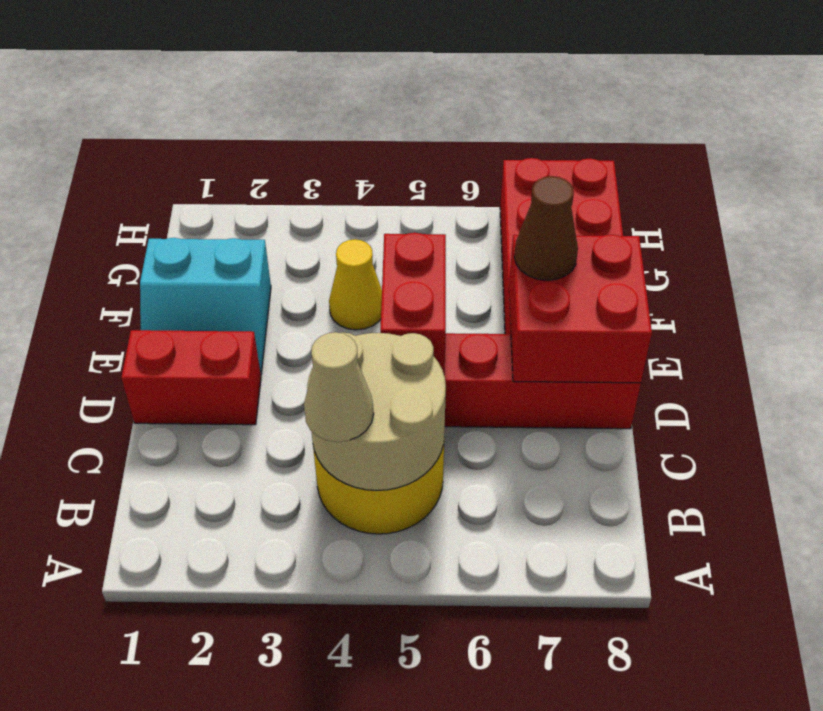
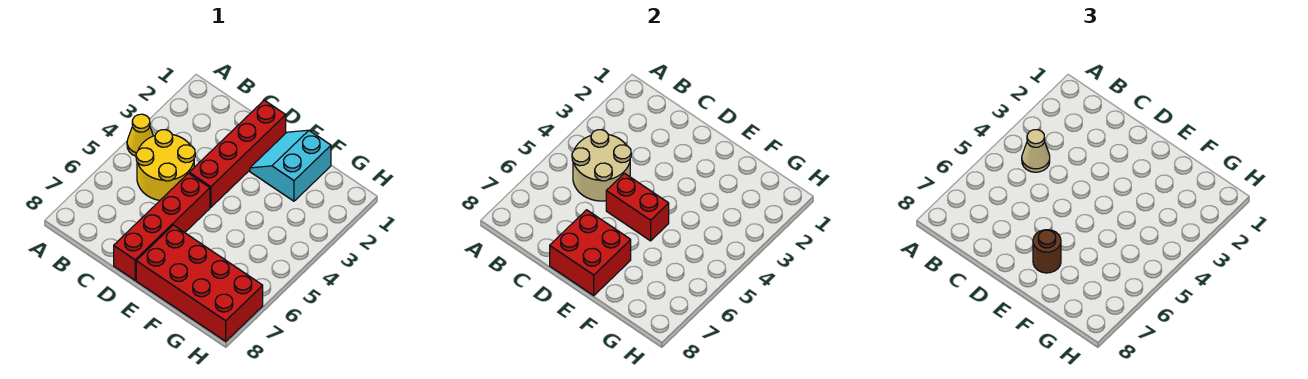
red brick D1:D2 level 1 -> red brick D1:D4 level 1
brown cone E7 level 3 -> brown round brick E7 level 3
yellow cone F4 level 1 -> yellow cone A4 level 1

